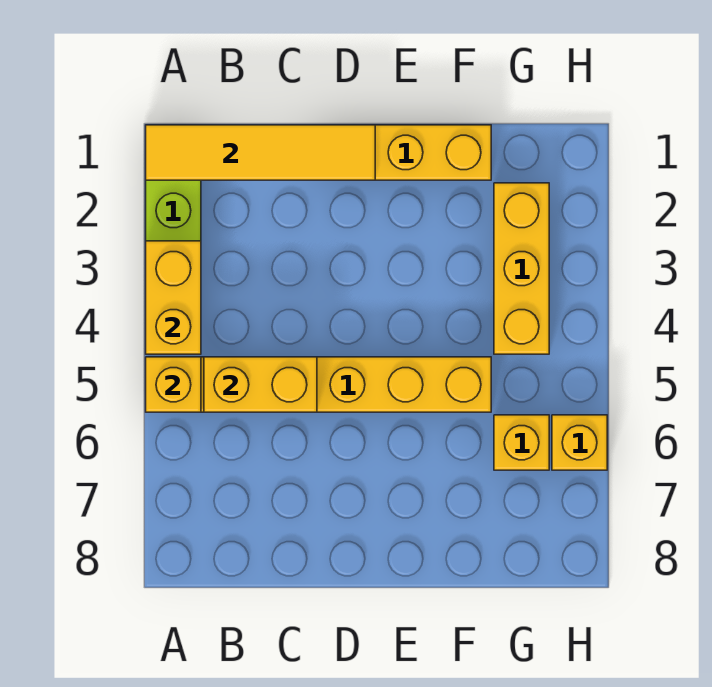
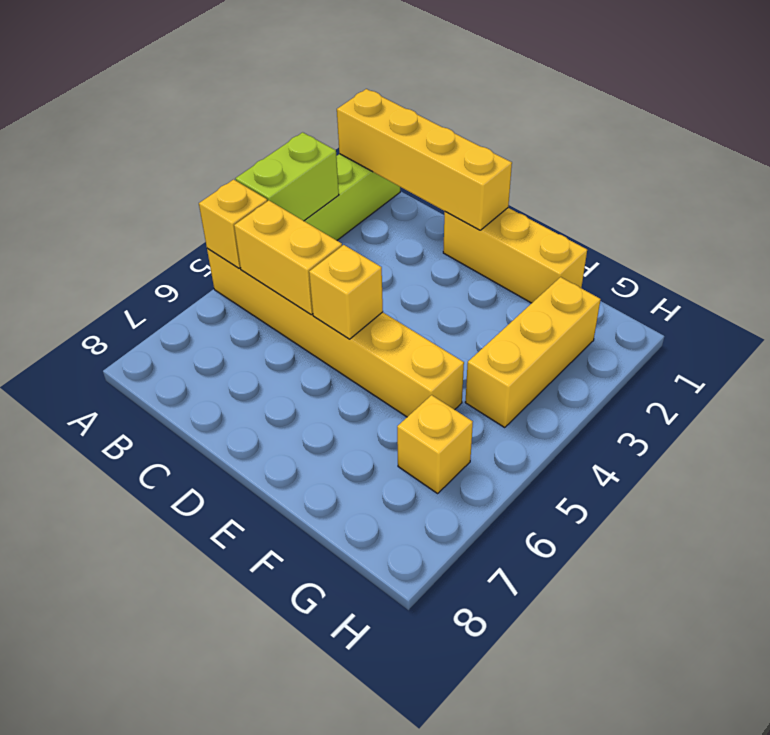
yellow tile A1:D1 level 2 -> yellow brick A1:D1 level 2
yellow brick A3:A4 level 2 -> lime brick A3:A4 level 2
yellow brick H6 level 1 -> yellow brick D5 level 2

